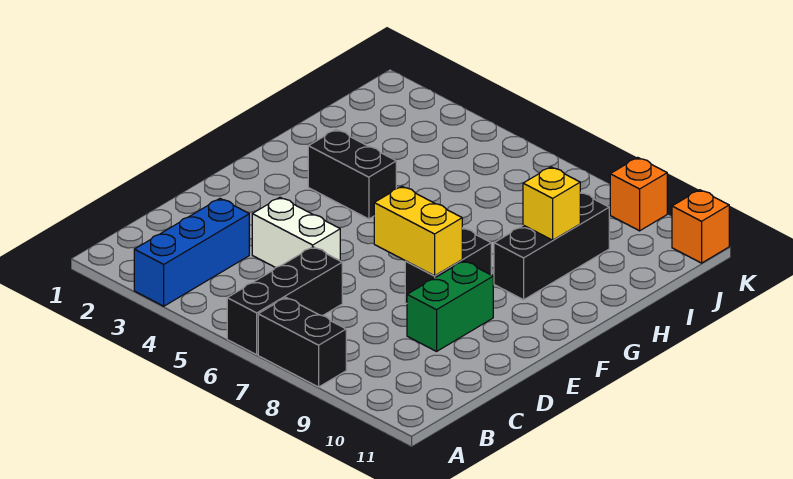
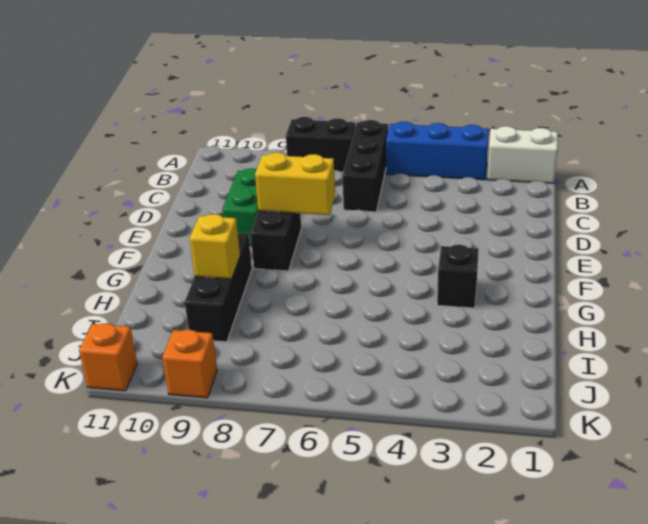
blue brick A3:C3 level 1 -> blue brick A3:A5 level 1
white brick D4:D5 level 1 -> white brick A1:A2 level 1
black brick G3:G4 level 1 -> black brick G3 level 1

